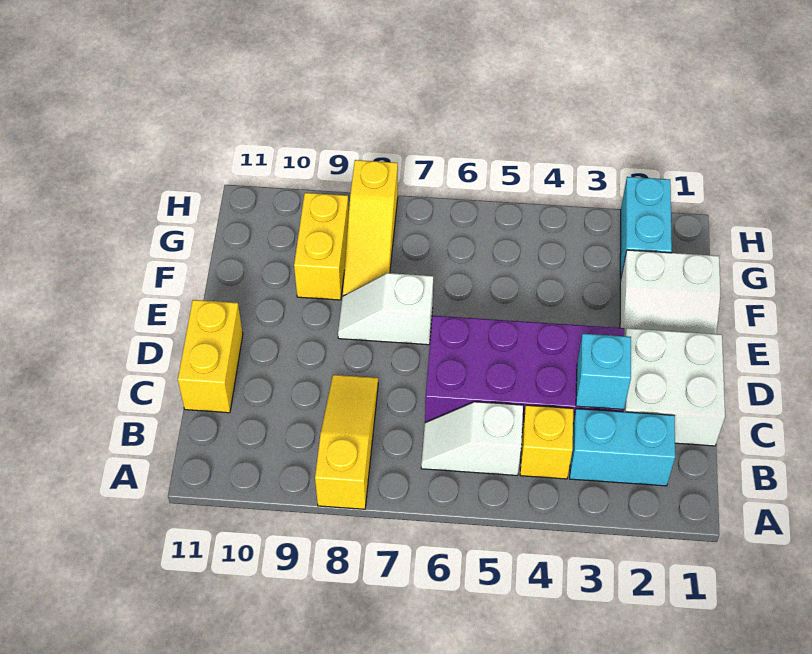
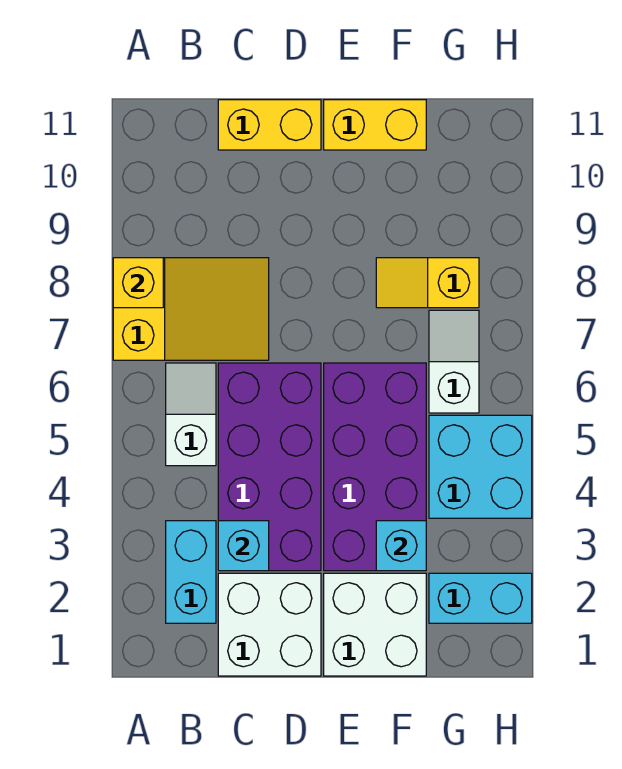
yellow slope A8:C8 level 1 top A -> yellow slope A7:C8 level 1 top A
yellow brick B4 level 1 -> yellow brick A8 level 2
white slope E1:F2 level 1 top F -> white brick E1:F2 level 1
none -> purple brick E3:F6 level 1
white slope E7:E8 level 1 top 7 -> white slope G6:G7 level 1 top 6
none -> cyan brick F3 level 2
yellow slope F8:H8 level 1 top H -> yellow slope F8:G8 level 1 top G
yellow brick F9:G9 level 1 -> yellow brick E11:F11 level 1
none -> cyan brick G4:H5 level 1

